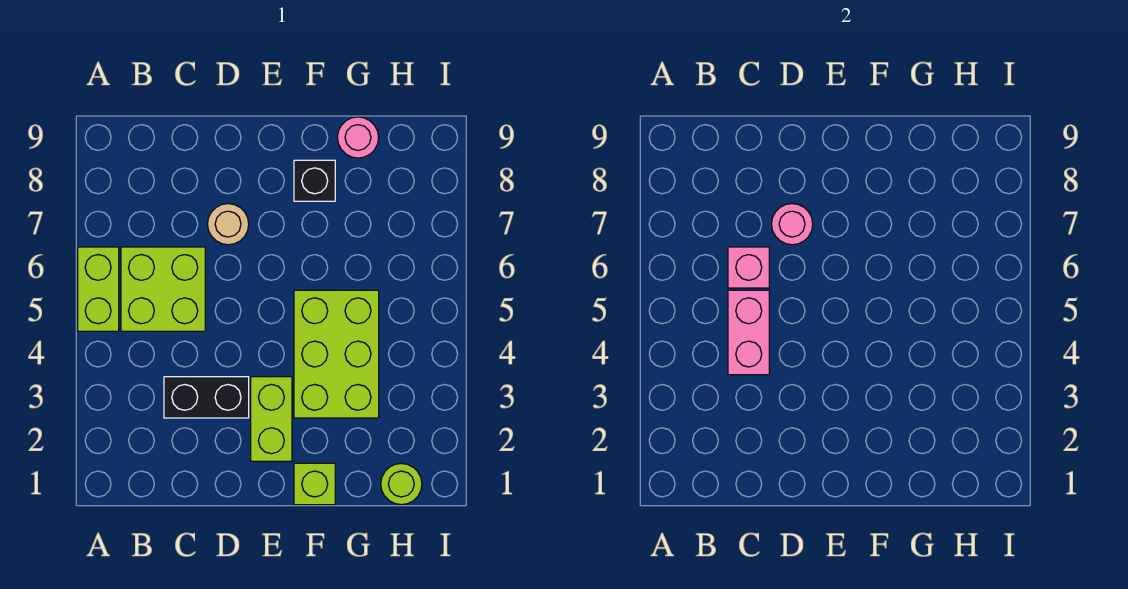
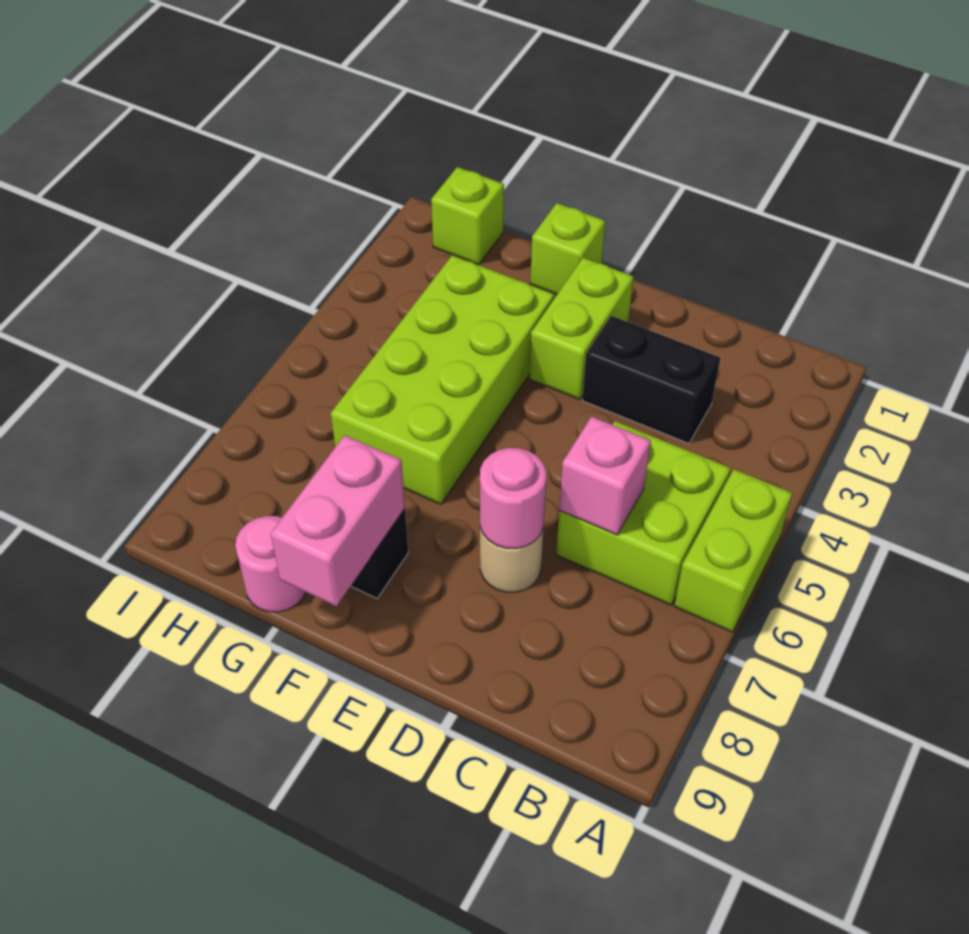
pink brick C4:C5 level 2 -> pink brick F8:F9 level 2
lime brick F3:G5 level 1 -> lime brick F3:G6 level 1
lime round brick H1 level 1 -> lime brick H1 level 1

